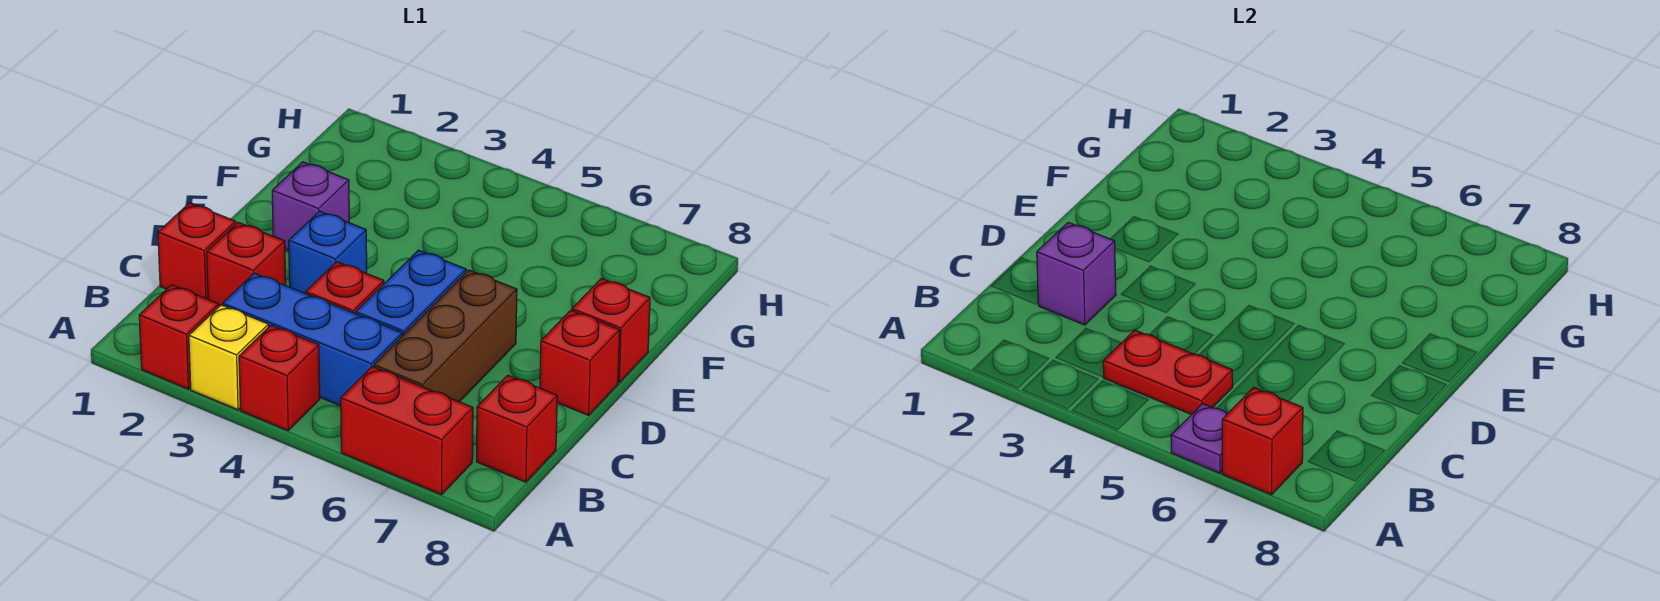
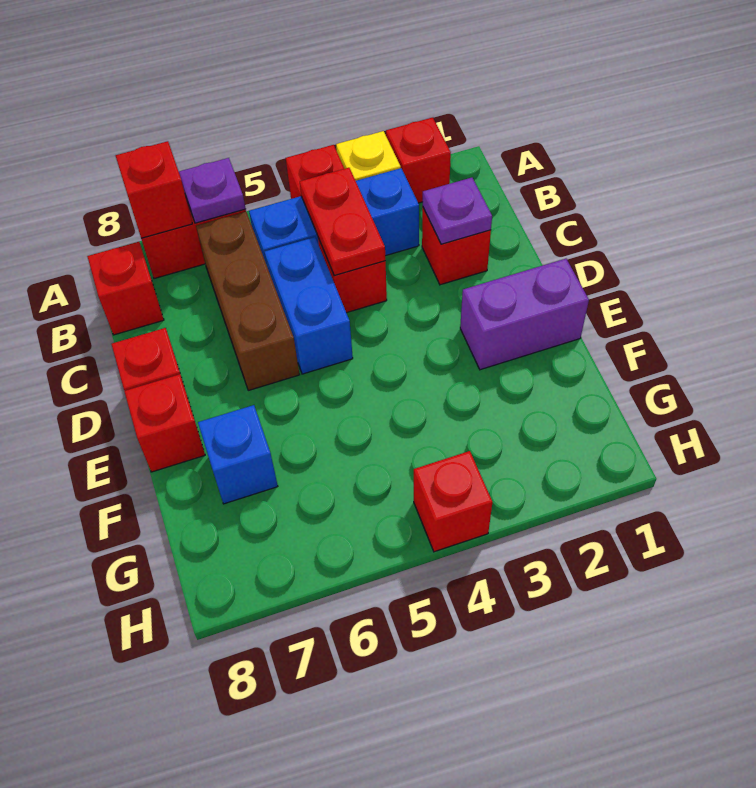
red plate B4:B5 level 2 -> red plate B4:C4 level 2
red brick C1 level 1 -> red brick H4 level 1
purple brick C2 level 2 -> purple plate C2 level 2
blue brick D3 level 1 -> blue brick F7 level 1
purple brick E2 level 1 -> purple brick E1:E2 level 1

